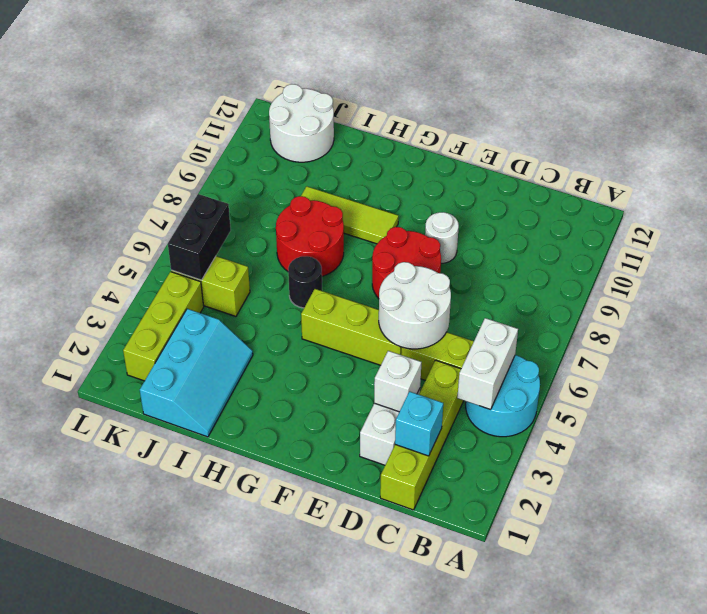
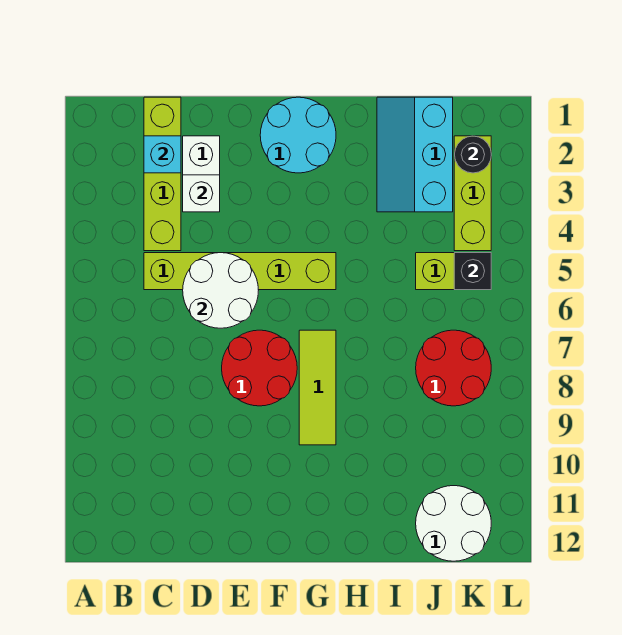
cyan round brick A4:B5 level 1 -> cyan round brick F1:G2 level 1
white brick B4:B5 level 2 -> none
white round brick E9 level 1 -> none
lime tile G9:I9 level 1 -> lime tile G7:G9 level 1
black round brick H6 level 1 -> black round brick K2 level 2
red round brick H7:I8 level 1 -> red round brick J7:K8 level 1
black brick K5:K6 level 2 -> black brick K5 level 2

